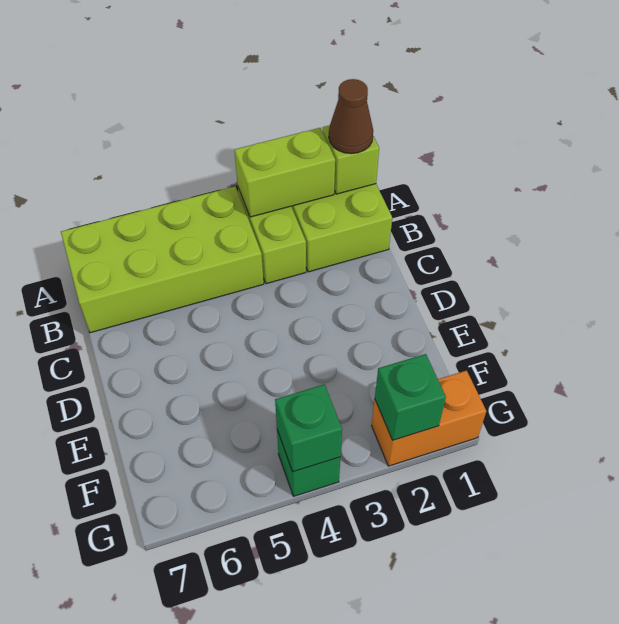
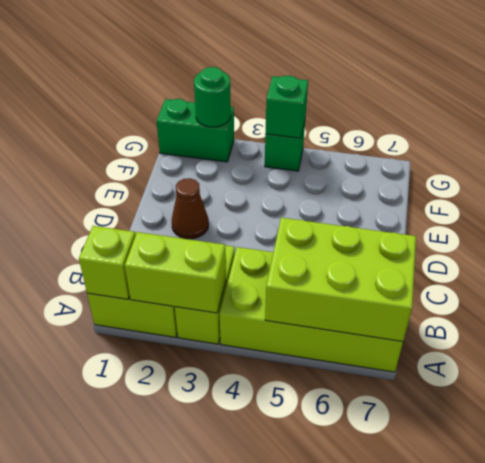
brown cone A1 level 3 -> brown cone D2 level 1
none -> lime brick A5:B7 level 2
orange brick G1:G2 level 1 -> green brick G1:G2 level 1
green brick G2 level 2 -> green round brick G2 level 2

